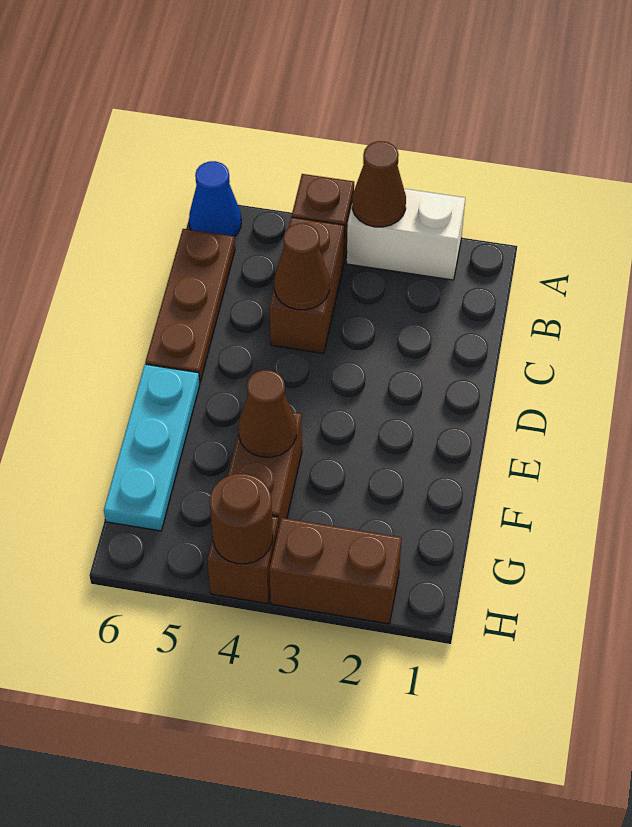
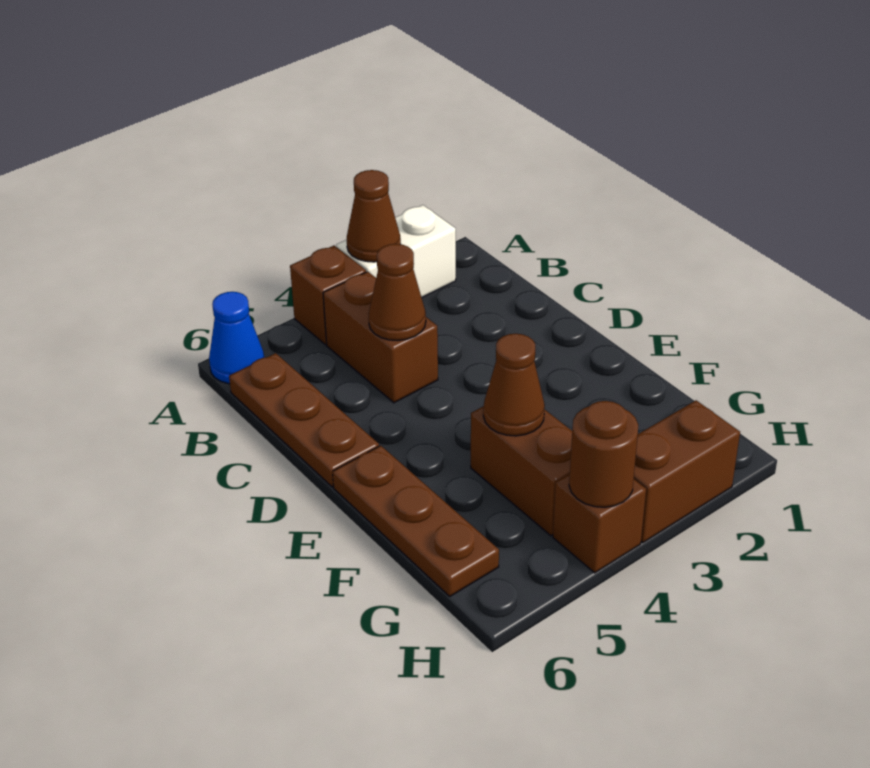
cyan plate E6:G6 level 1 -> brown plate E6:G6 level 1

